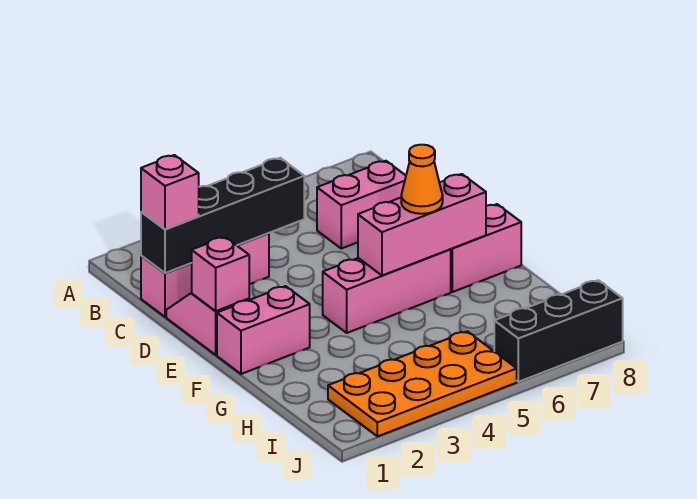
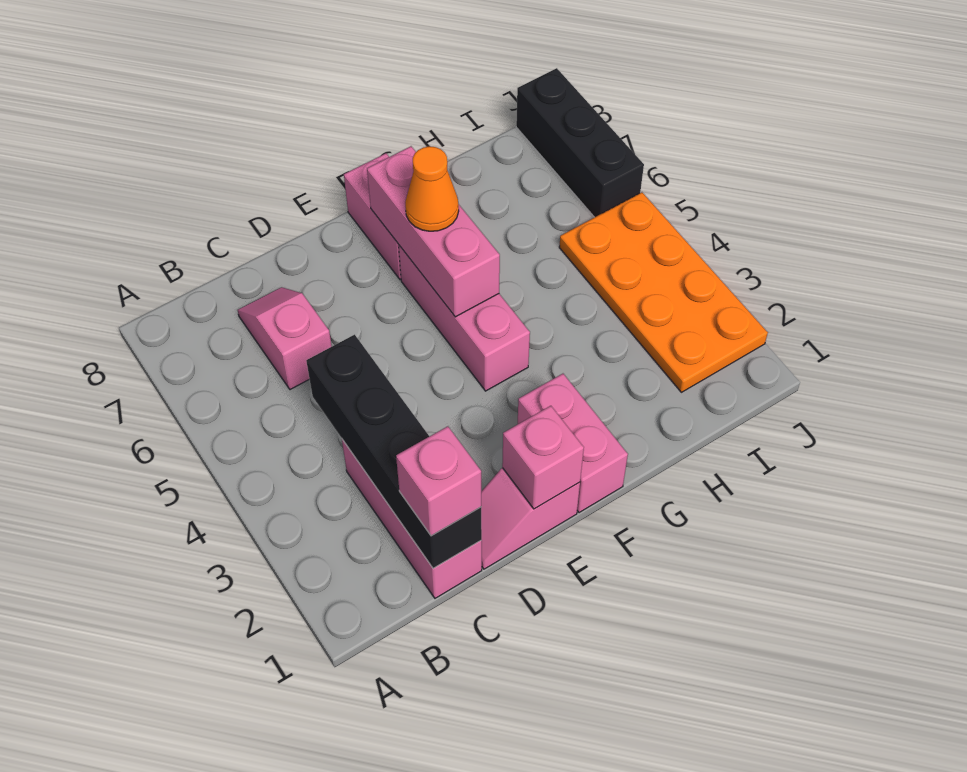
pink brick C6:C7 level 1 -> pink slope C6:C7 level 1 top 6

